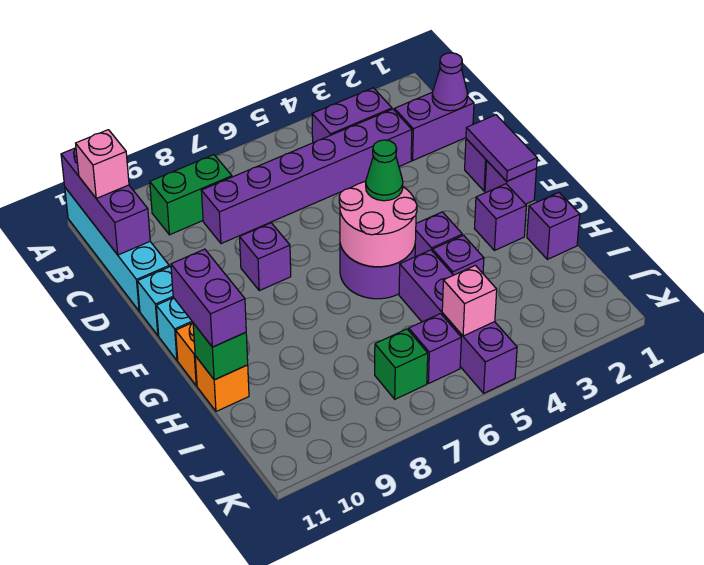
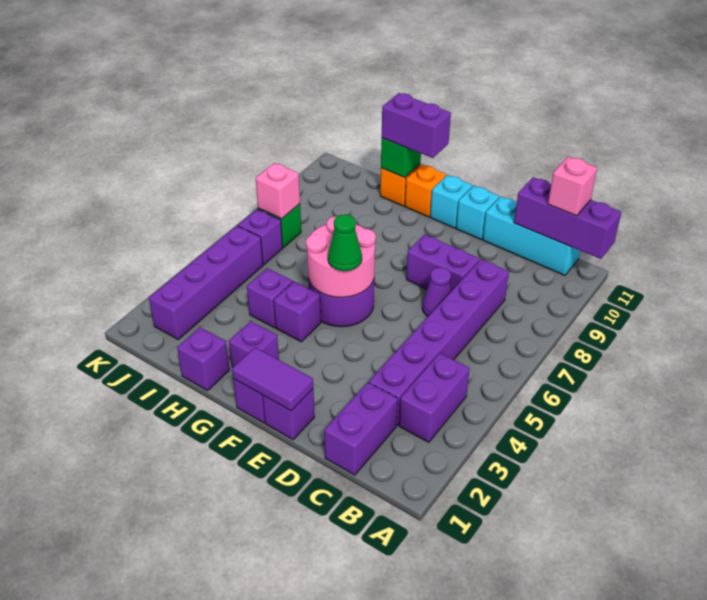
cyan brick A11:D11 level 1 -> cyan brick B11:D11 level 1
green brick B8:B9 level 1 -> none
purple cone C1 level 2 -> purple cone D7 level 1
purple brick E8 level 1 -> purple brick D8:E8 level 1
purple brick H5:K5 level 1 -> purple brick J2:J5 level 1
pink brick J5 level 2 -> pink brick J7 level 2

